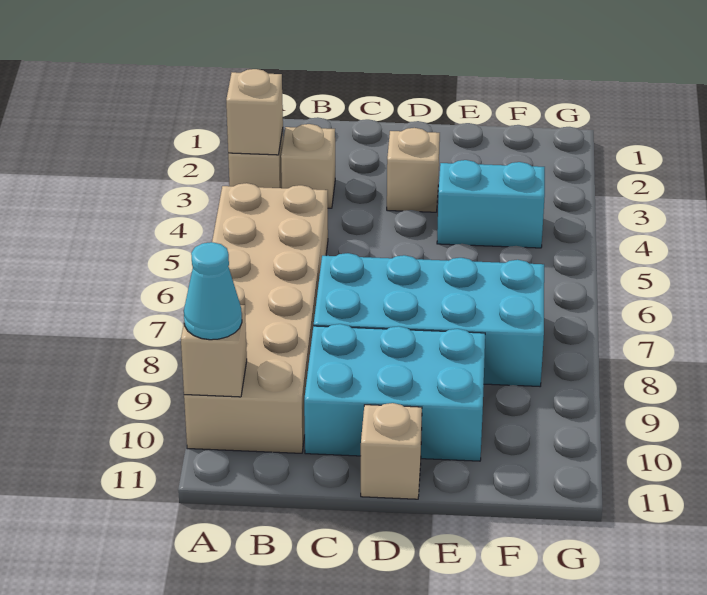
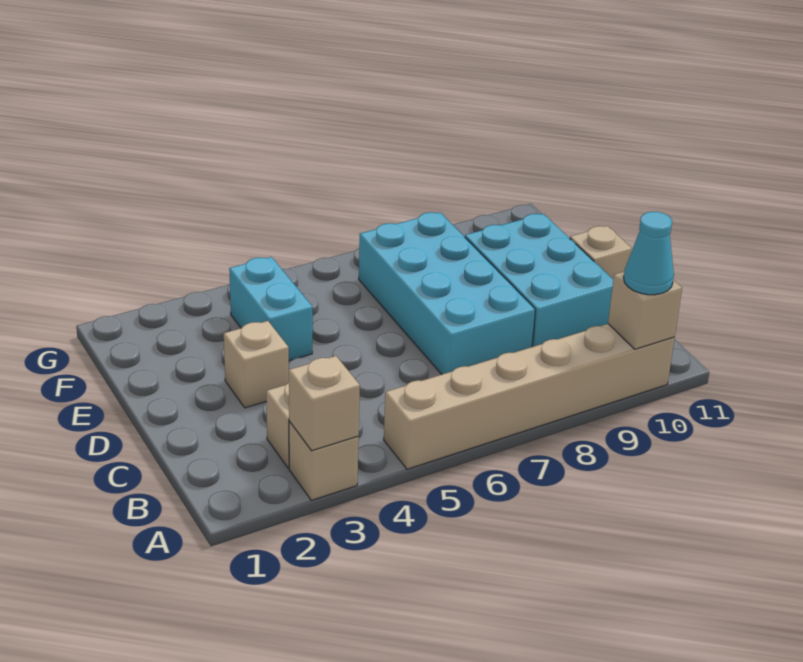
tan brick A5:B10 level 1 -> tan brick A5:A10 level 1

